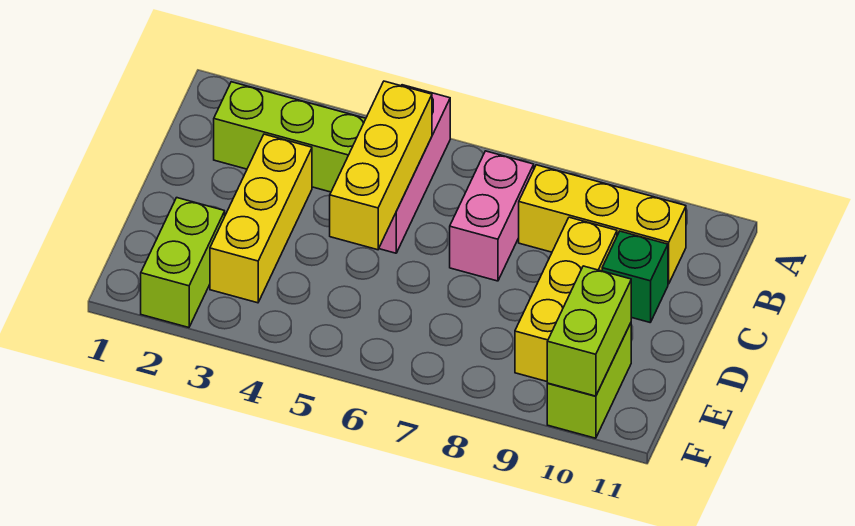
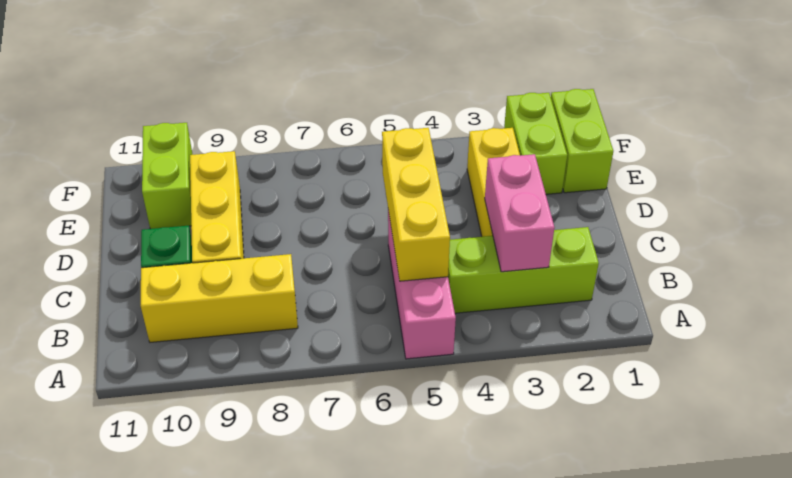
pink brick B7:C7 level 1 -> pink brick B3:C3 level 2
lime brick E10:F10 level 2 -> lime brick E1:F1 level 1

